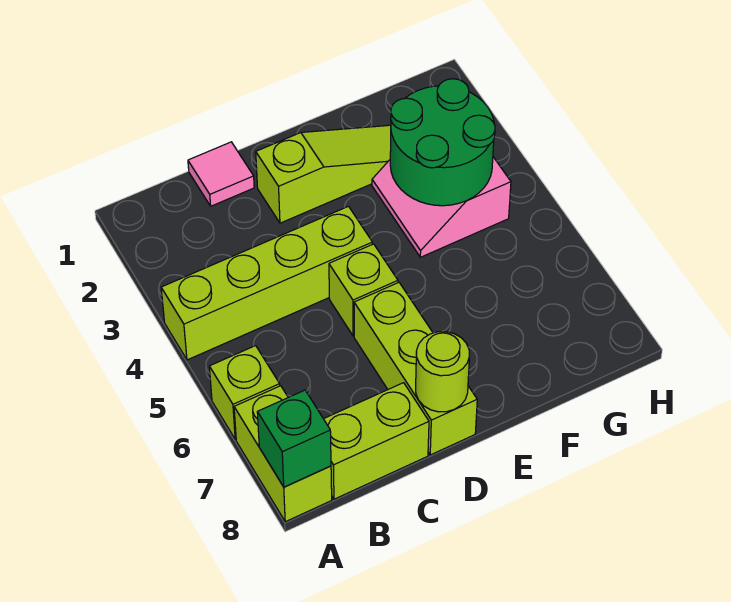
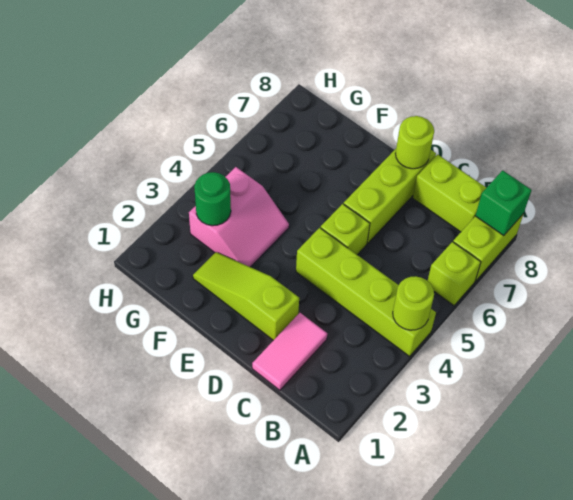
none -> lime round brick A4 level 2
pink tile C1 level 1 -> pink tile C1:C2 level 1
green round brick F3:G4 level 2 -> green round brick G3 level 2

